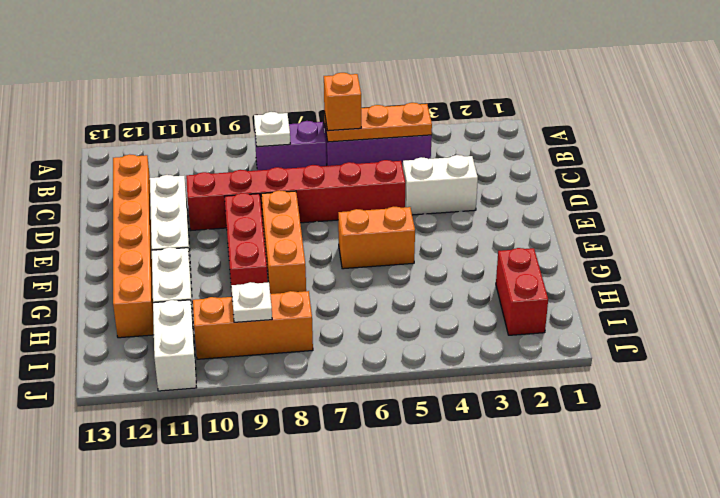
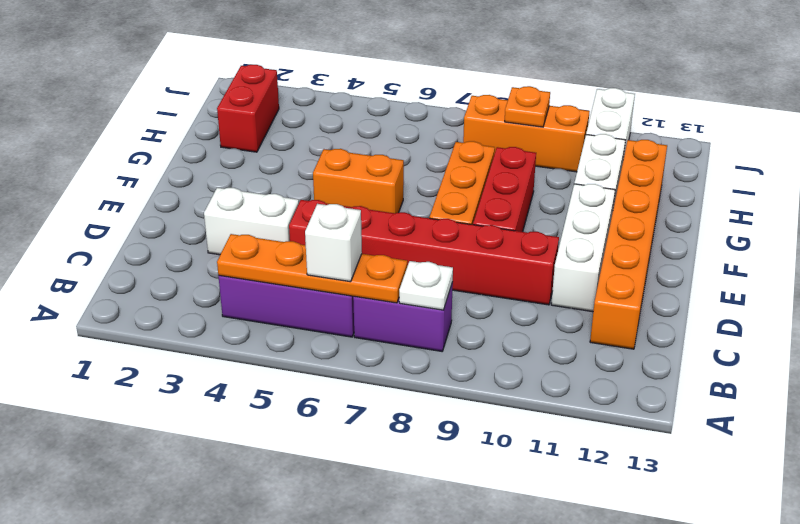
orange plate B4:B6 level 2 -> orange plate B4:B7 level 2
orange brick B6 level 3 -> white brick B6 level 3
white plate I9 level 2 -> orange plate I9 level 2

